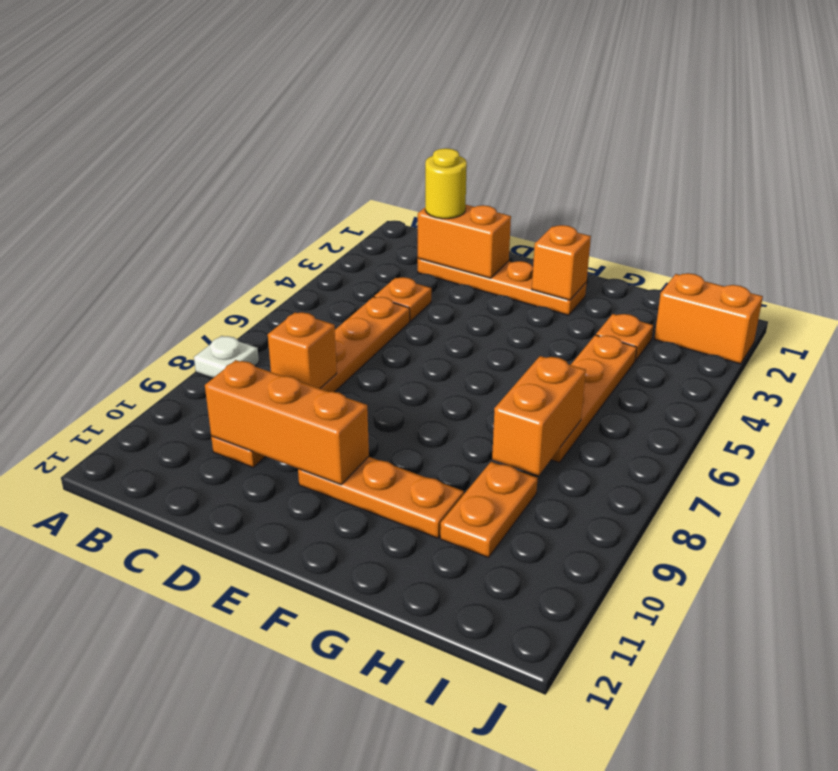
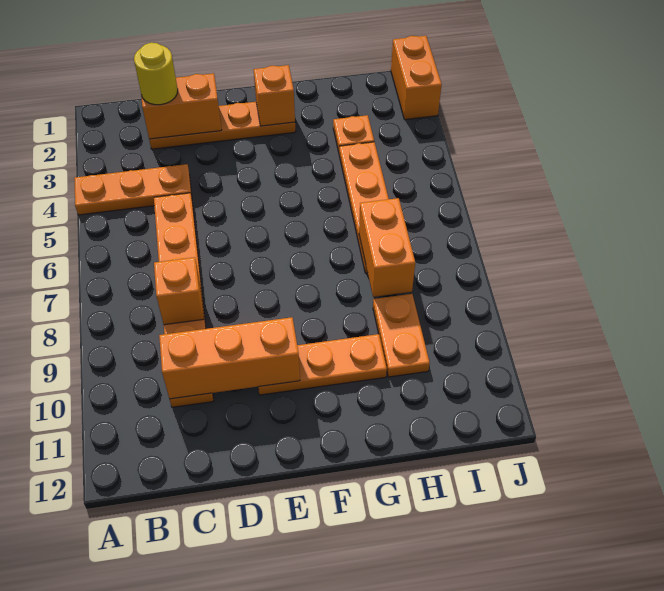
white plate A8 level 1 -> none
orange plate C4 level 1 -> orange plate A4:C4 level 1
orange brick I2:J2 level 1 -> orange brick J1:J2 level 1

